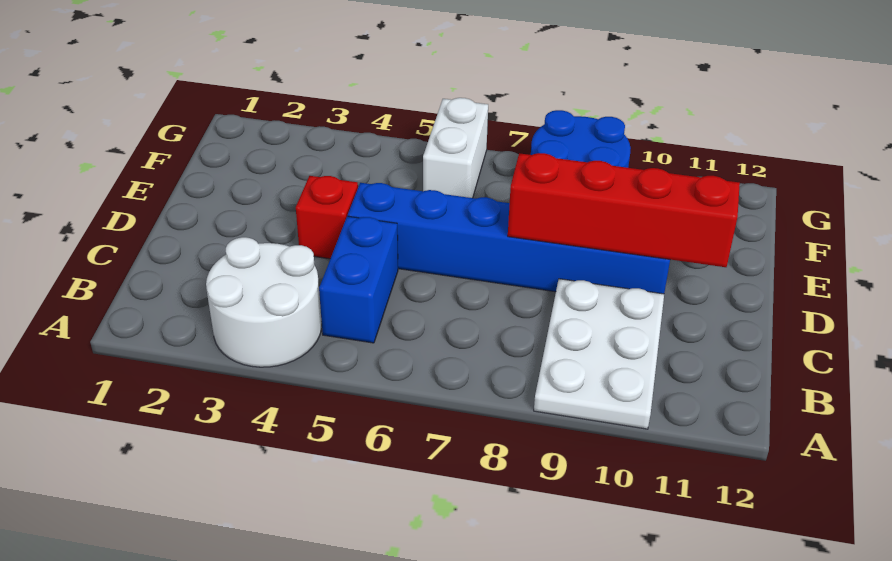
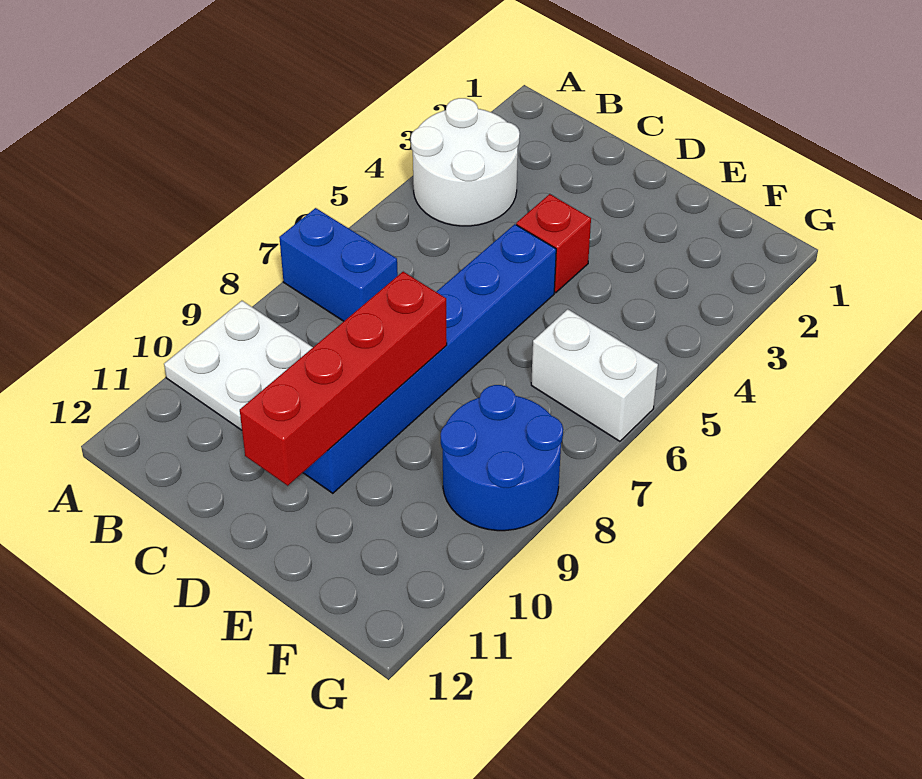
blue brick B5:C5 level 1 -> blue brick A7:B7 level 1

